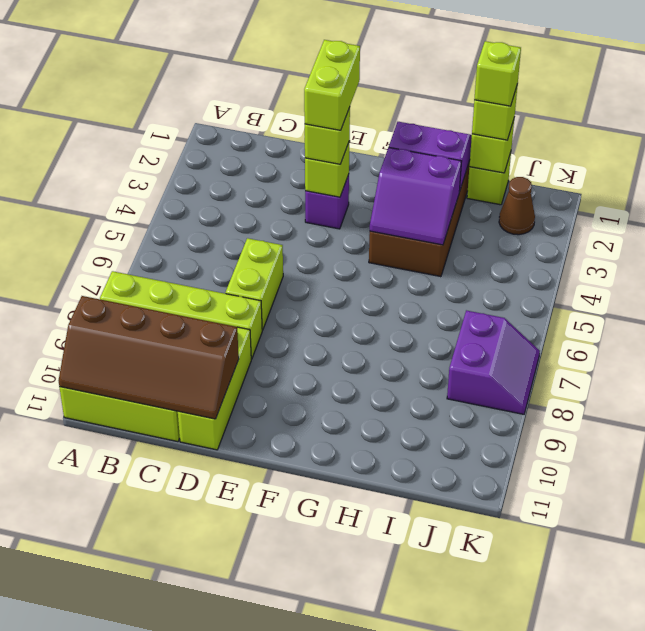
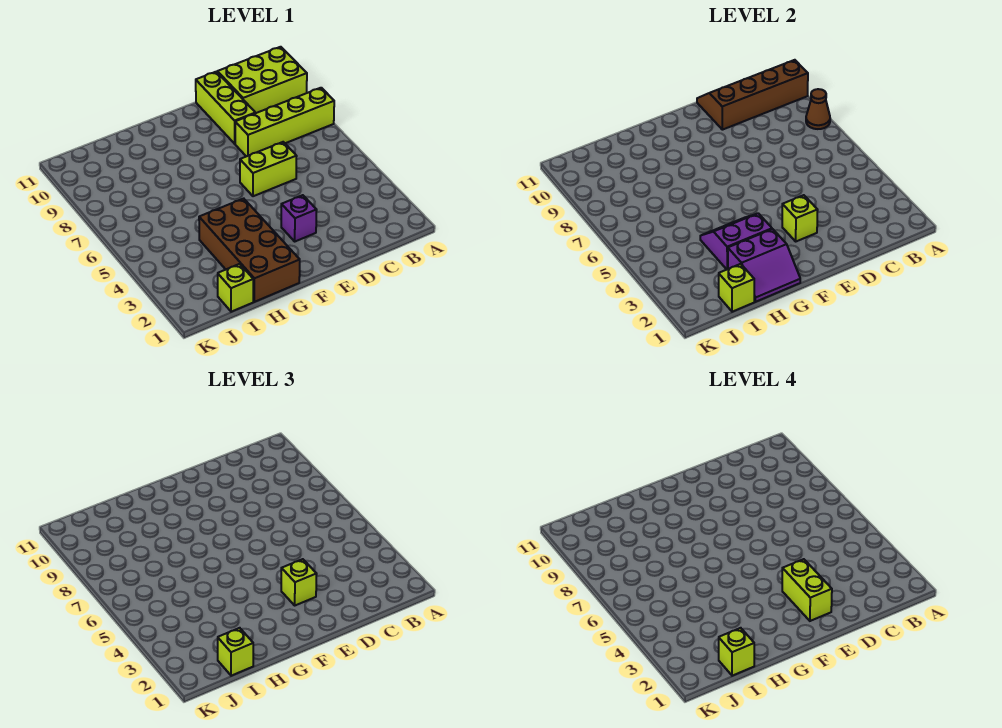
lime brick D6:D7 level 1 -> lime brick D6:E6 level 1
brown cone J2 level 1 -> brown cone A8 level 2
purple slope J7:K8 level 1 top J -> none

